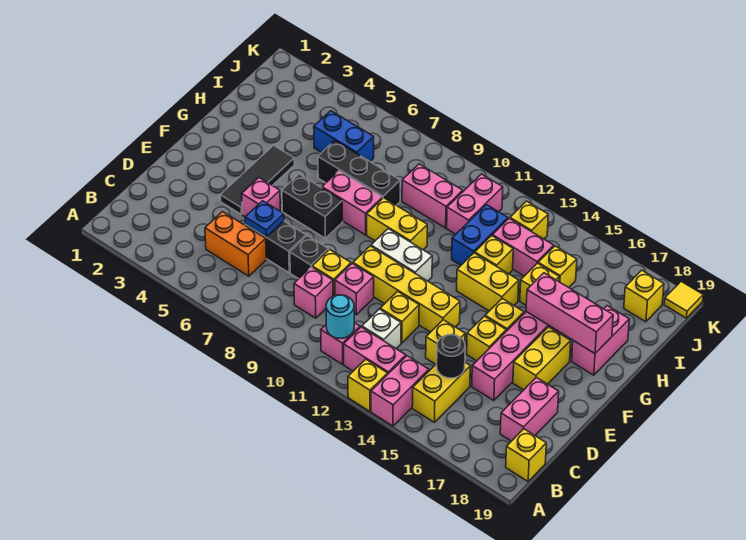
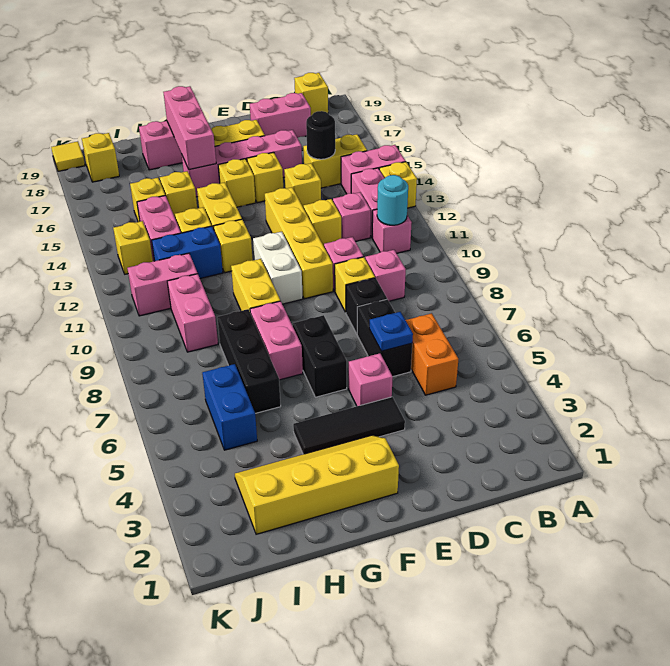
white brick C12 level 1 -> pink brick C12 level 1
none -> yellow slope F2:I3 level 1 top 2
none -> yellow brick G12 level 1

